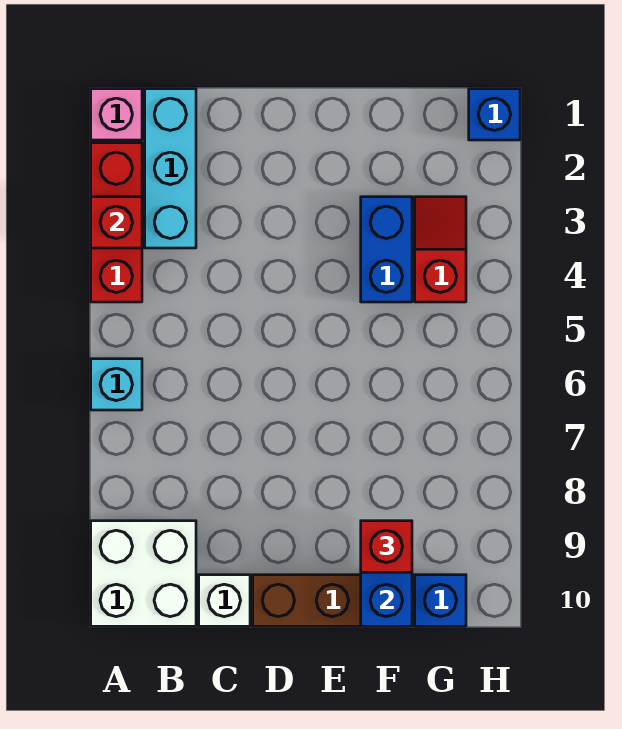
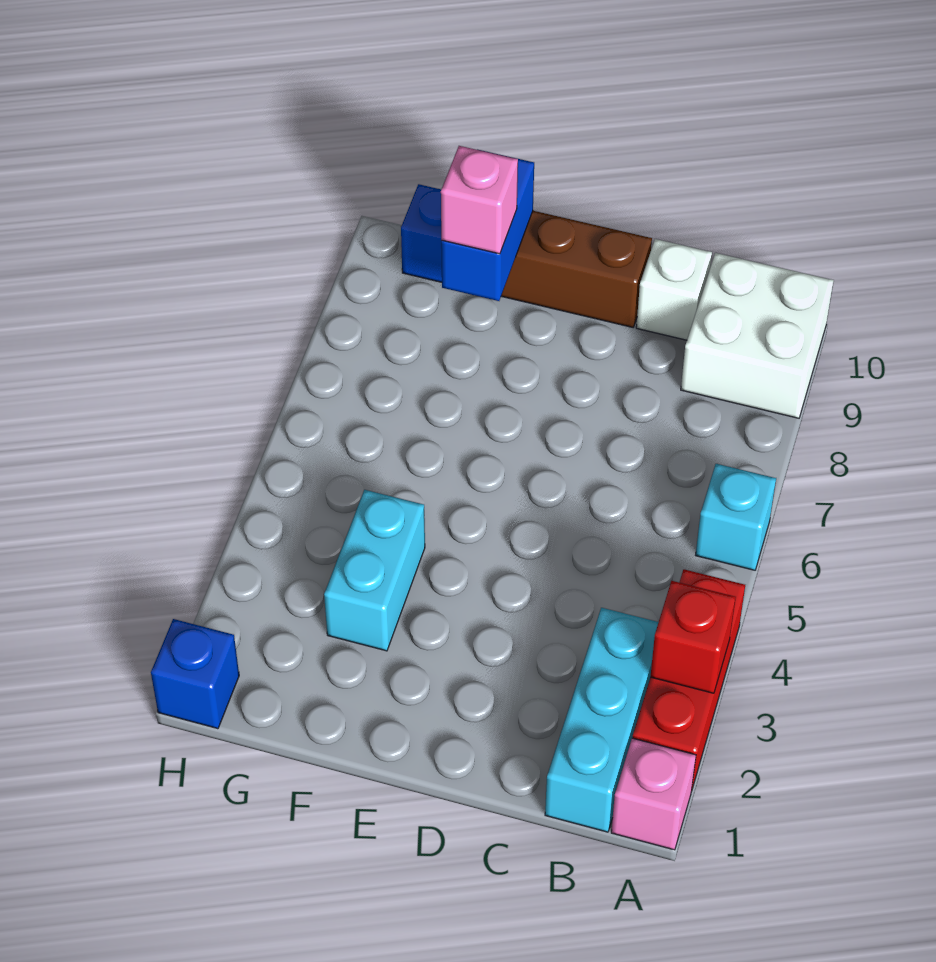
blue brick F3:F4 level 1 -> cyan brick F3:F4 level 1
red brick F9 level 3 -> pink brick F9 level 3
red slope G3:G4 level 1 top 4 -> none

